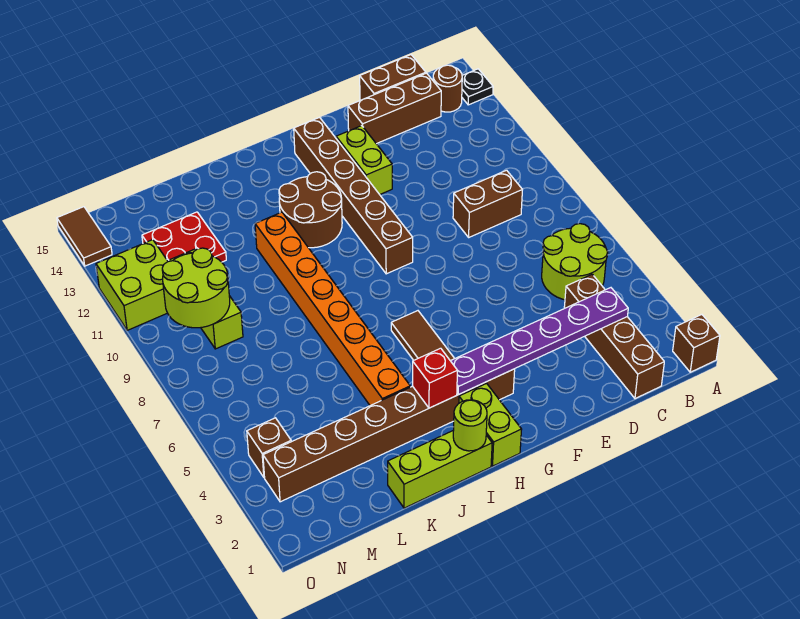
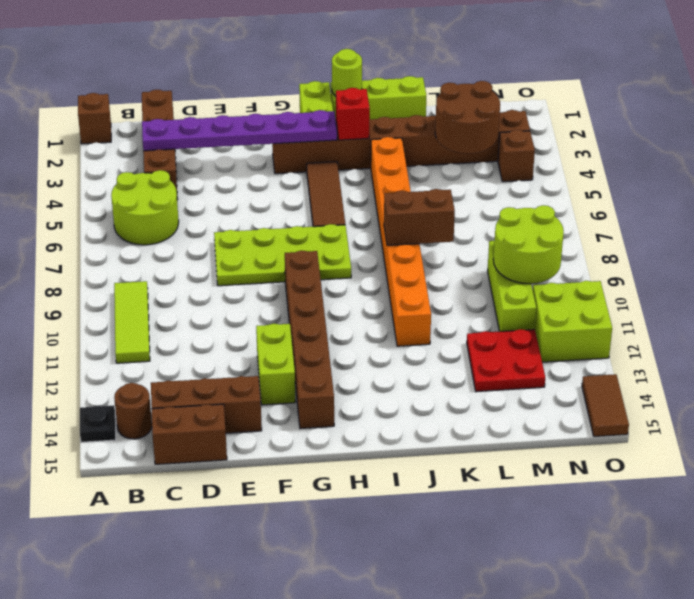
none -> lime tile B9:B11 level 1
brown brick C9:D9 level 1 -> brown brick J8:K8 level 2
none -> lime plate E7:H8 level 1
brown round brick H11:I12 level 1 -> brown round brick L3:M4 level 2

